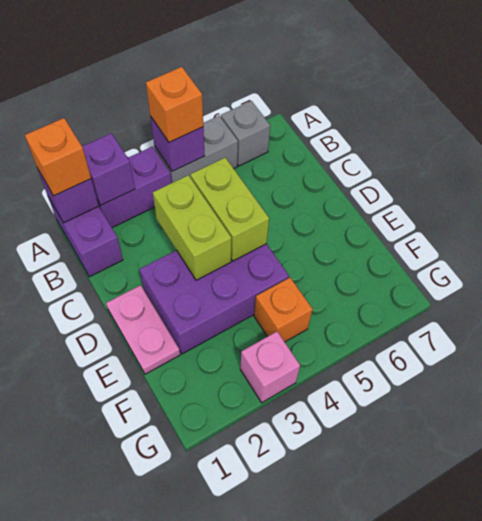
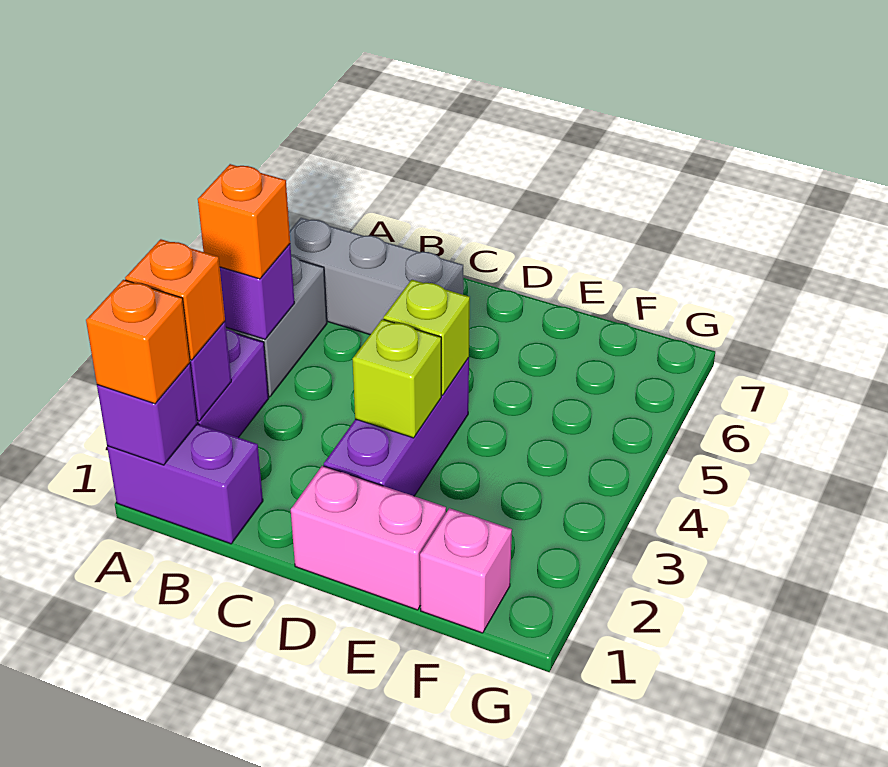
grey brick A6 level 1 -> grey brick A6:C6 level 1
lime brick C3:D3 level 2 -> lime brick D3 level 2
lime brick C4:D4 level 2 -> lime brick D4 level 2
pink plate D1:E1 level 1 -> pink brick D1:E1 level 1
purple brick D2:E4 level 1 -> purple brick D2:D4 level 1
orange brick F4 level 1 -> orange brick A2 level 3
pink brick G3 level 1 -> pink brick F1 level 1

